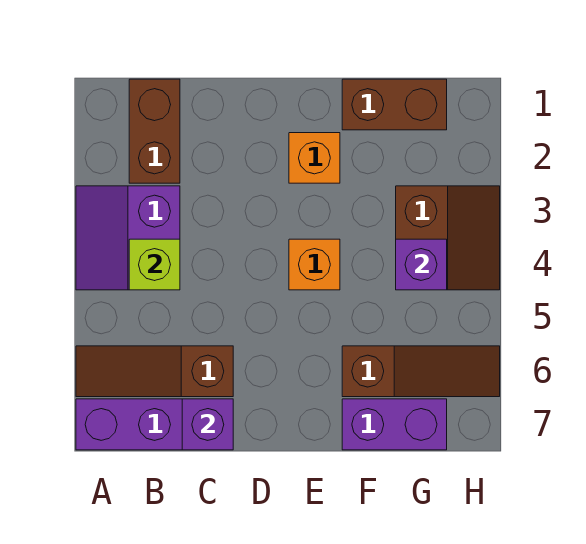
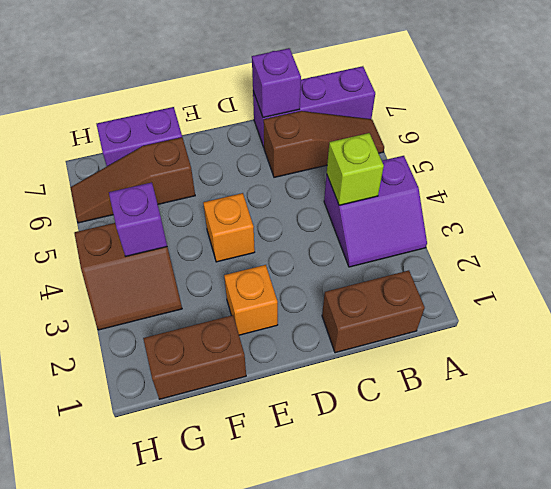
purple slope A3:B4 level 1 top B -> purple slope A3:B4 level 1 top 4
brown brick B1:B2 level 1 -> brown brick B1:C1 level 1
brown slope G3:H4 level 1 top G -> brown slope G3:H4 level 1 top 4

